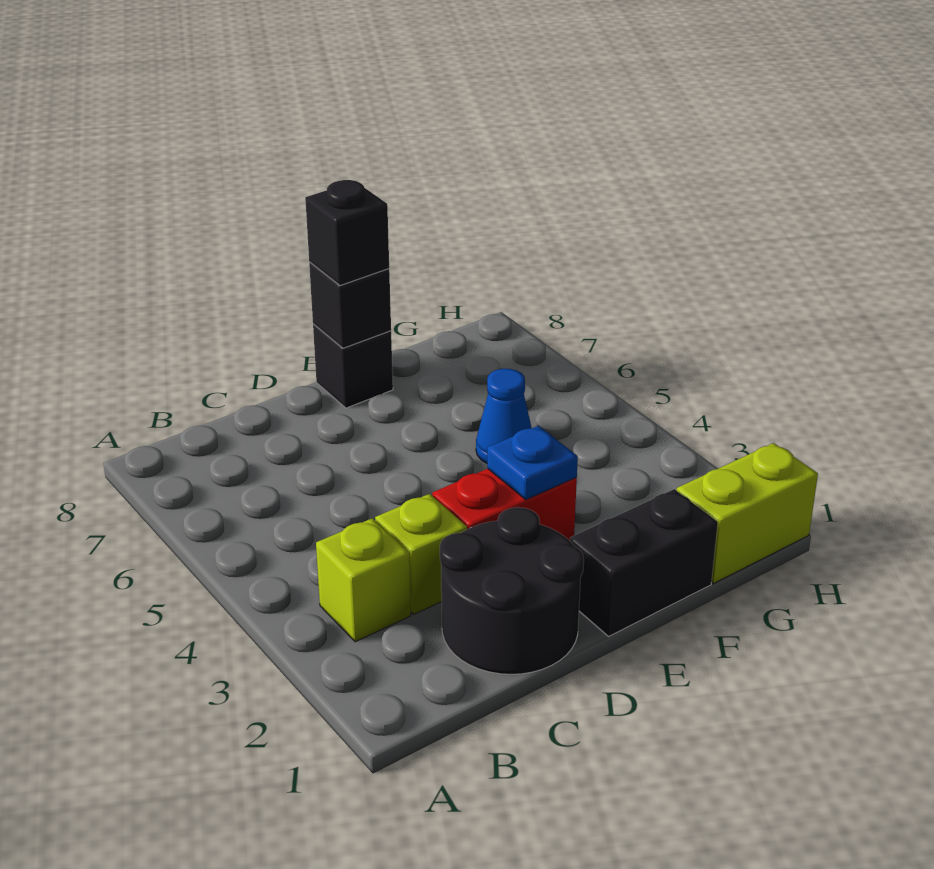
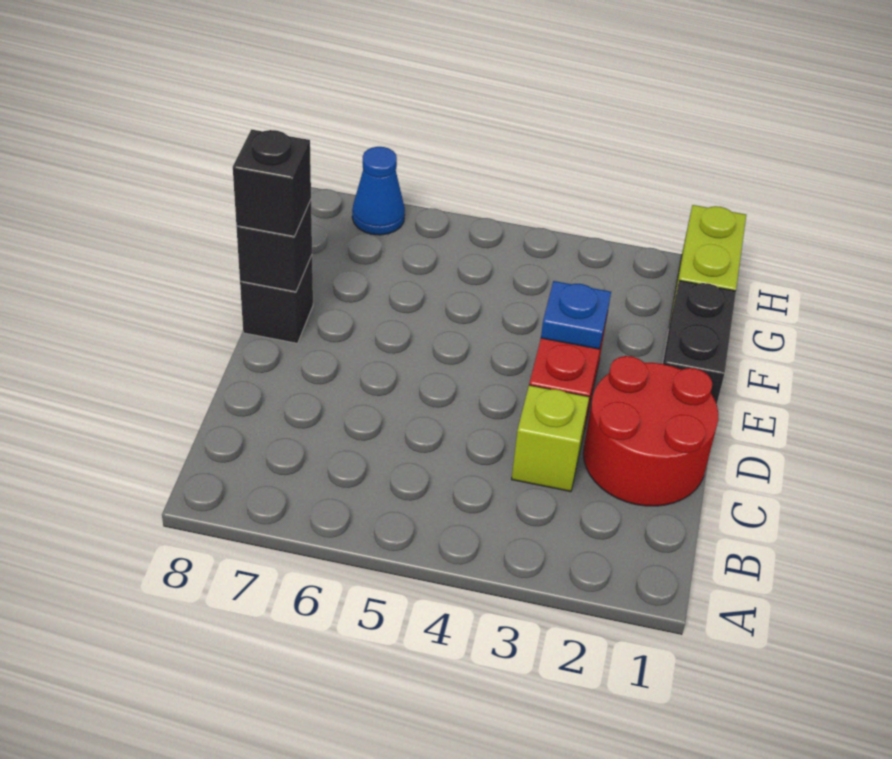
lime brick B3 level 1 -> none
black round brick C1:D2 level 1 -> red round brick C1:D2 level 1
blue cone F5 level 1 -> blue cone H7 level 1

